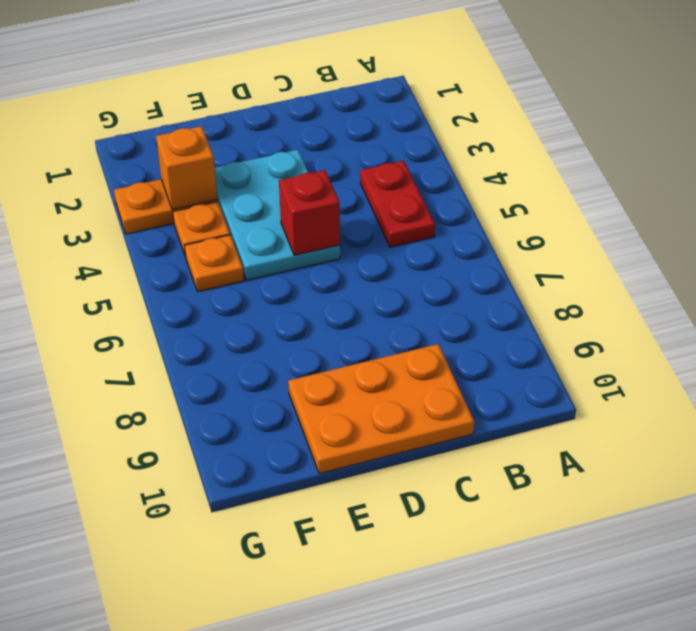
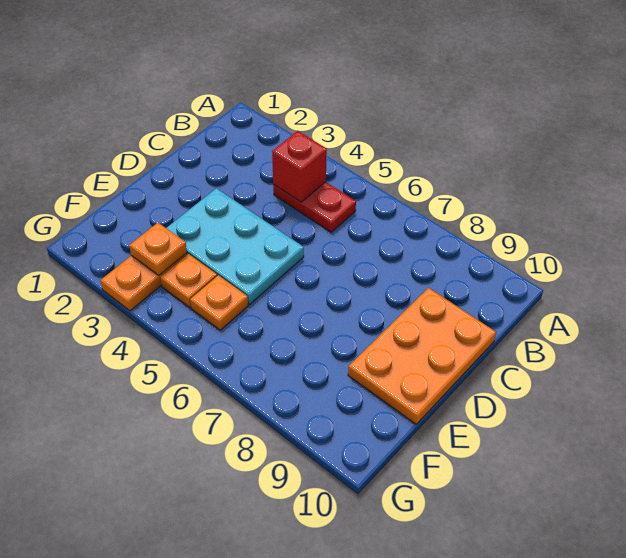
red brick D5 level 2 -> red brick B4 level 2
orange brick F3 level 2 -> orange plate F3 level 2

